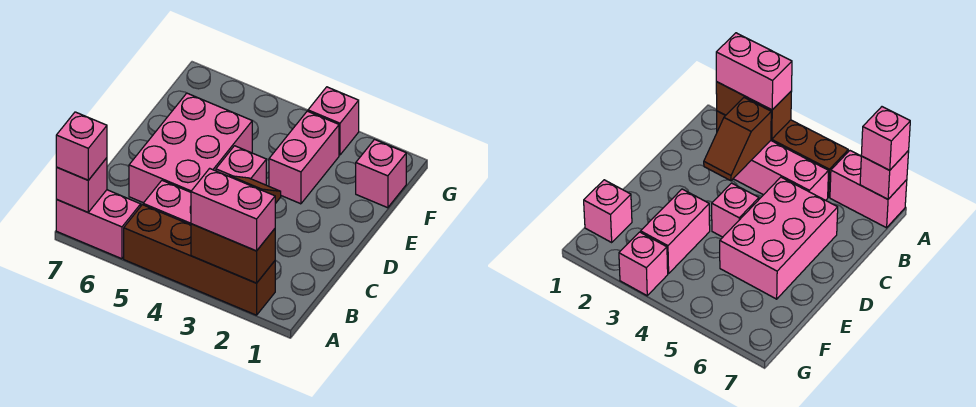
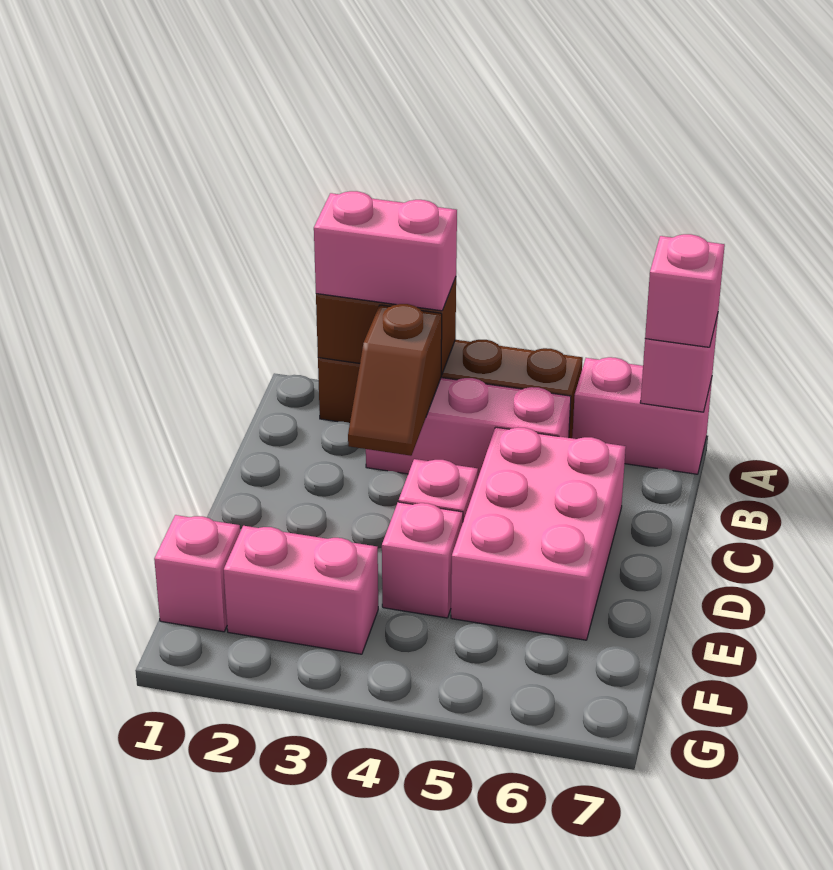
pink brick E3:F3 level 1 -> pink brick F2:F3 level 1
pink brick G3 level 1 -> pink brick E4 level 1

